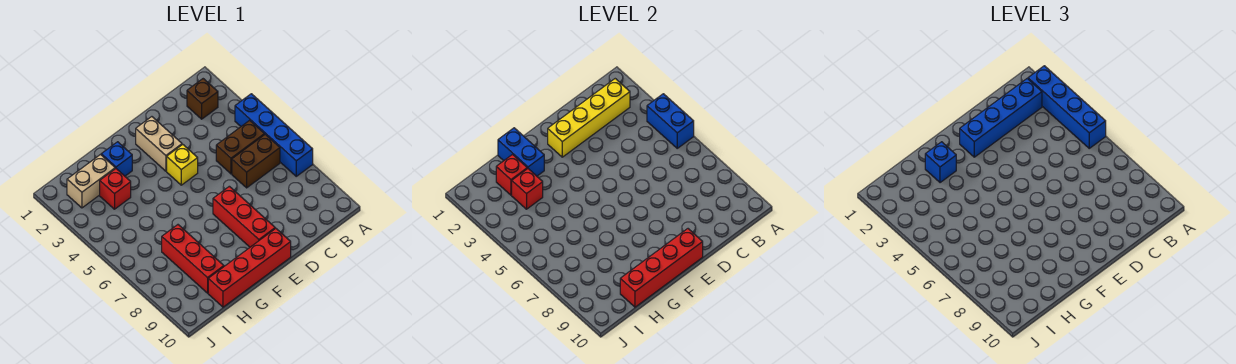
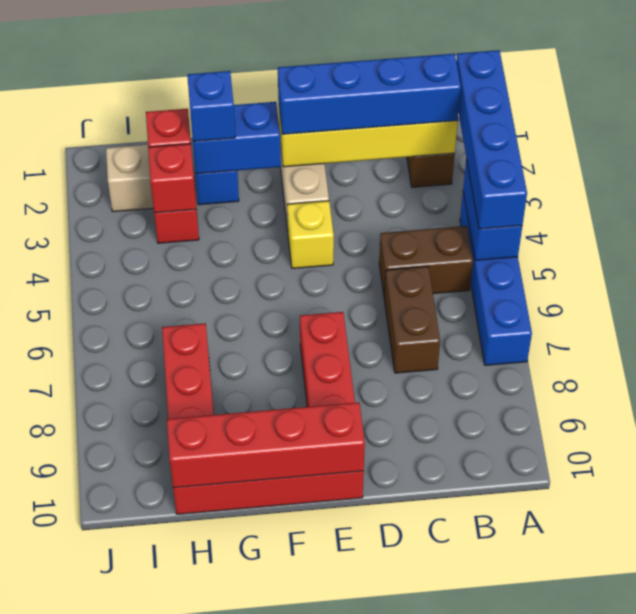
brown brick B6:C6 level 1 -> brown brick C6:C7 level 1
blue brick G1:G2 level 2 -> blue brick F2:G2 level 2

